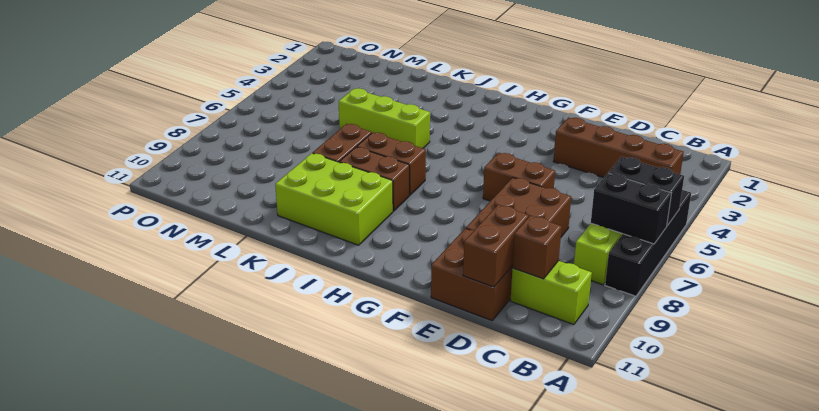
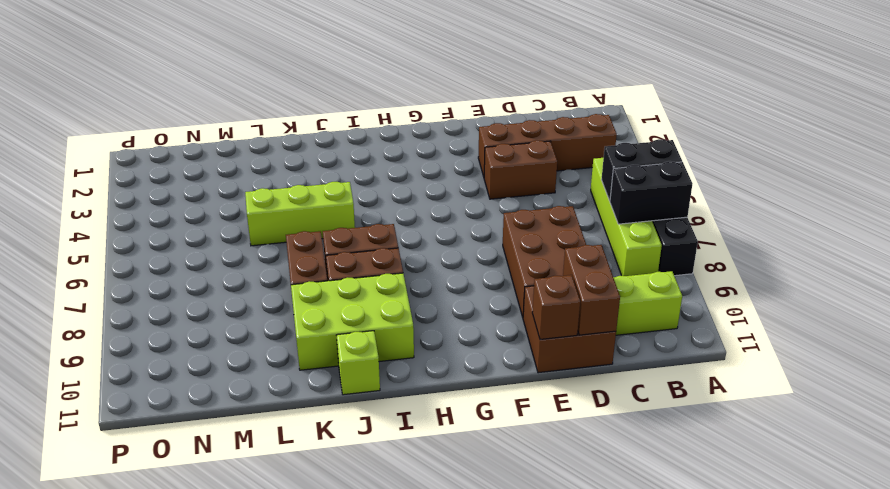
brown brick C10 level 2 -> brown brick E11 level 2
brown brick E6:F6 level 1 -> brown brick D4:E4 level 1
none -> lime brick J11 level 1

